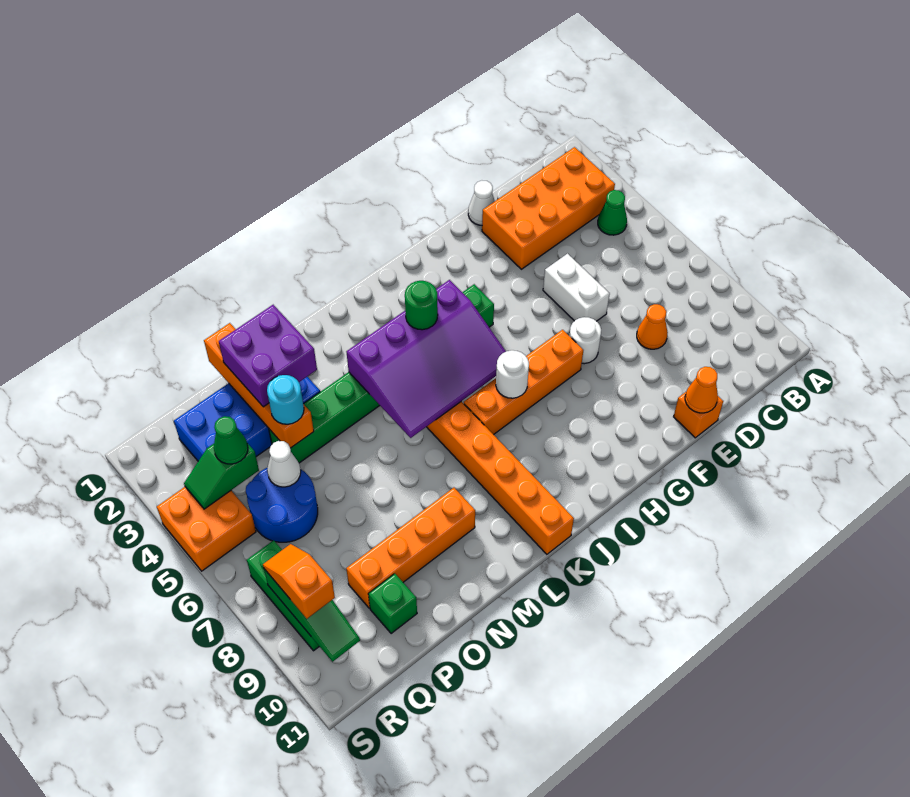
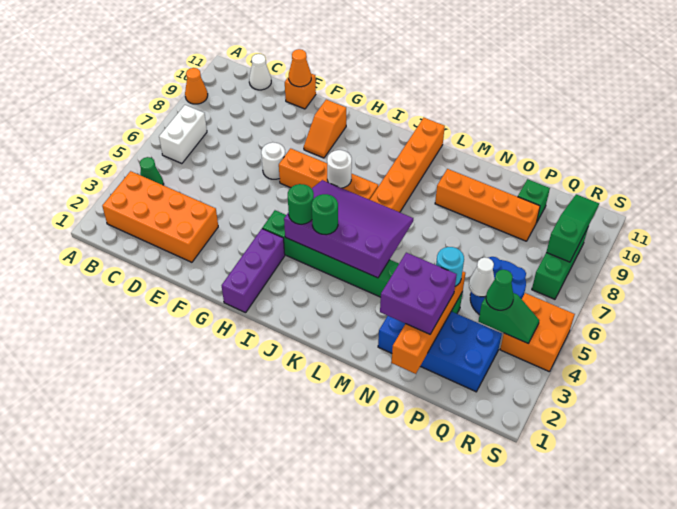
orange cone D8 level 1 -> orange cone A9 level 1
white cone E1 level 1 -> white cone C11 level 1
white brick E5:E6 level 1 -> white brick B6:B7 level 1
none -> purple brick H1:H3 level 1
none -> green round brick I4 level 3
orange slope R8:R9 level 3 top 9 -> orange slope G9:G10 level 1 top 10

